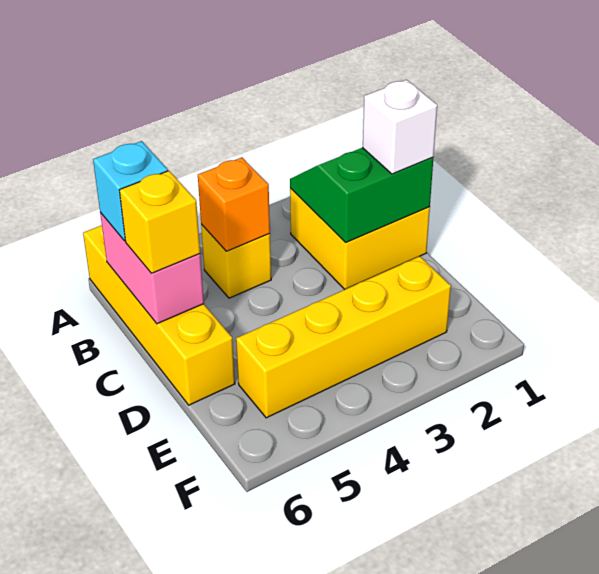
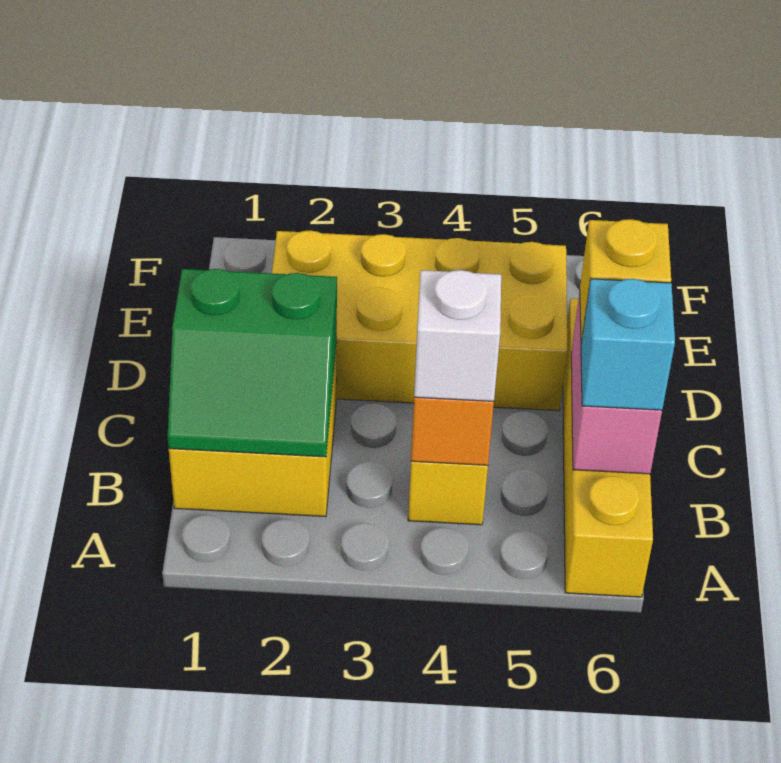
white brick C1 level 3 -> white brick B4 level 3
yellow brick E2:E5 level 1 -> yellow brick D2:E5 level 1

